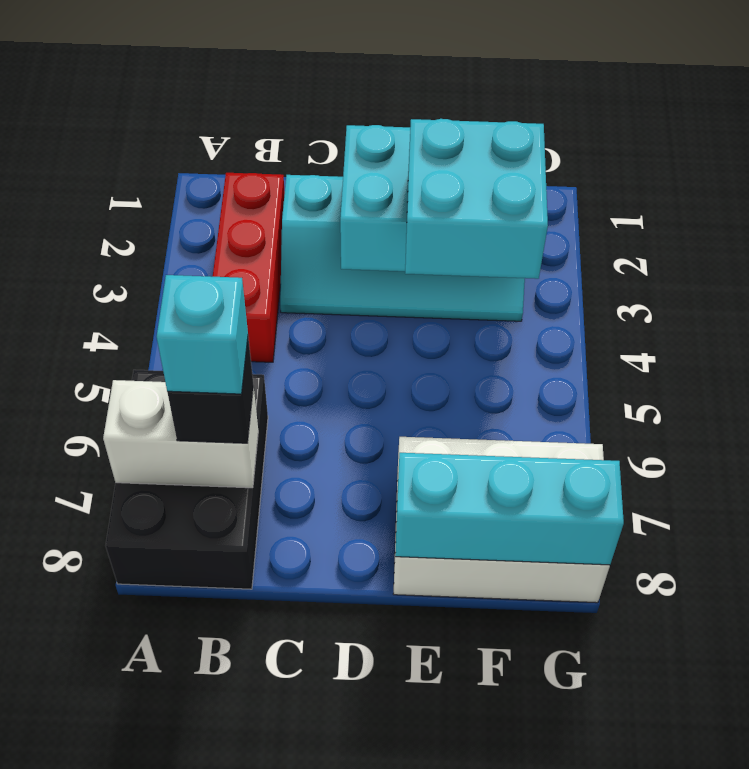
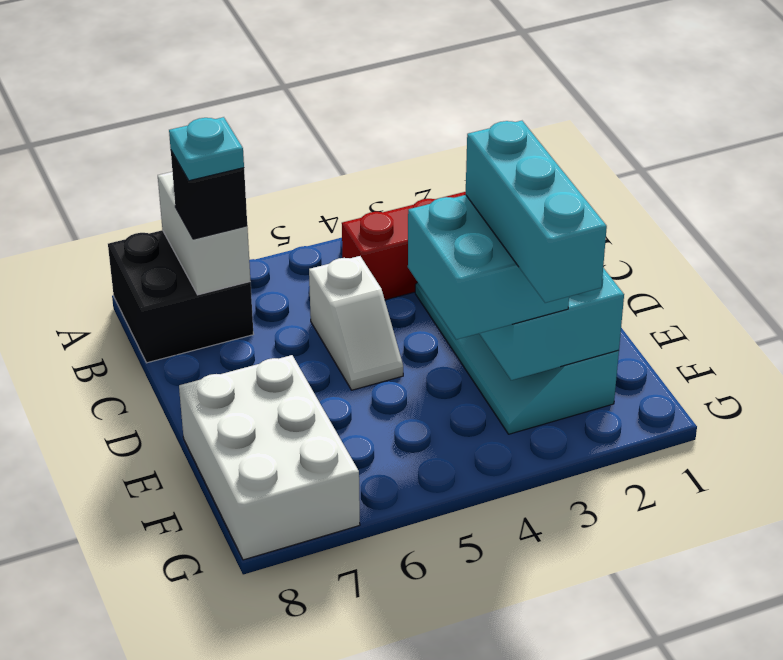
black brick A6:B8 level 1 -> black brick A7:B8 level 1
cyan brick B7 level 4 -> cyan plate B7 level 4
none -> white slope C5:D5 level 1 top C
cyan brick E8:G8 level 2 -> cyan brick E3:G3 level 4

